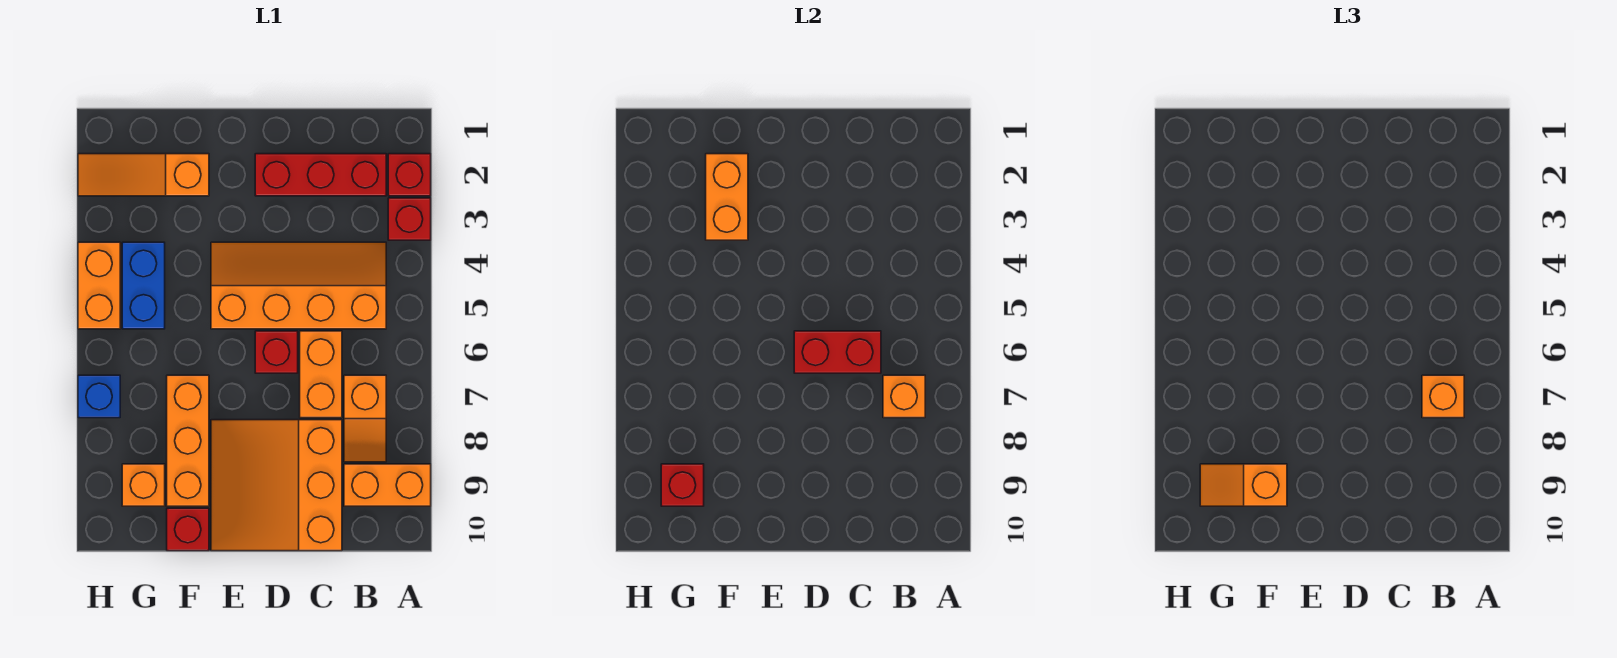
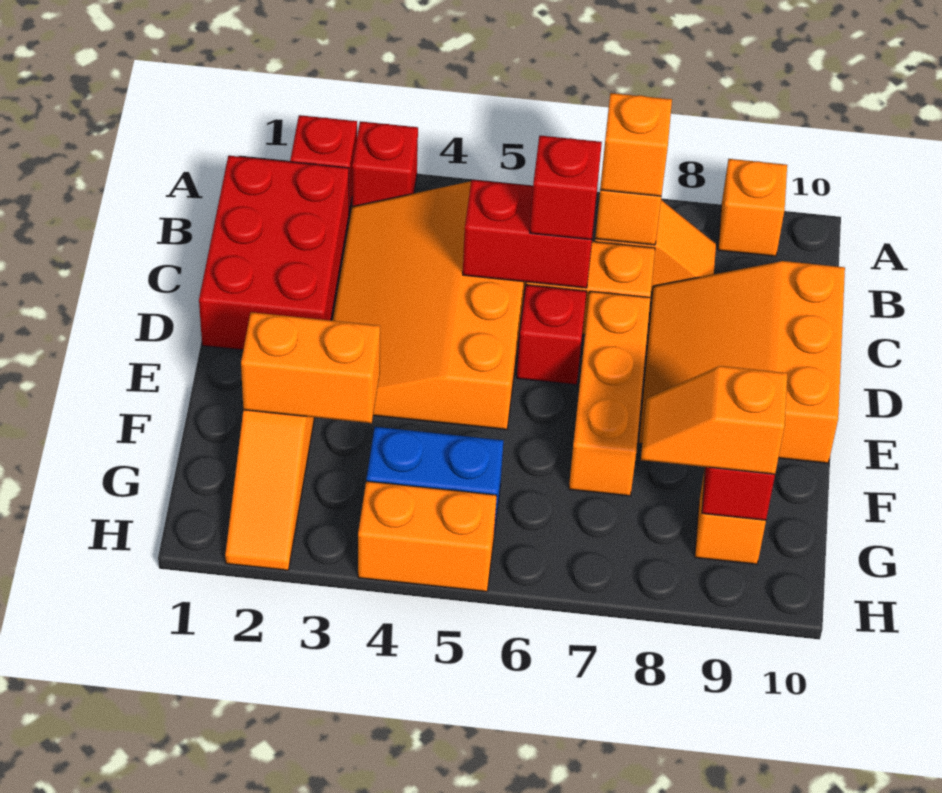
orange brick A9:B9 level 1 -> orange brick A9 level 1
red brick B2:D2 level 1 -> red brick B1:D2 level 1
orange slope B4:E5 level 1 top 5 -> orange slope B3:E5 level 1 top 5
red brick C6:D6 level 2 -> red brick C5:C6 level 2
orange slope C8:E10 level 1 top C -> orange slope C8:E10 level 1 top 10
orange brick F7:F9 level 1 -> orange brick D7:F7 level 1
orange slope F9:G9 level 3 top F -> orange slope G8:G9 level 3 top 9
red brick F10 level 1 -> red brick C6 level 3
blue brick H7 level 1 -> none

